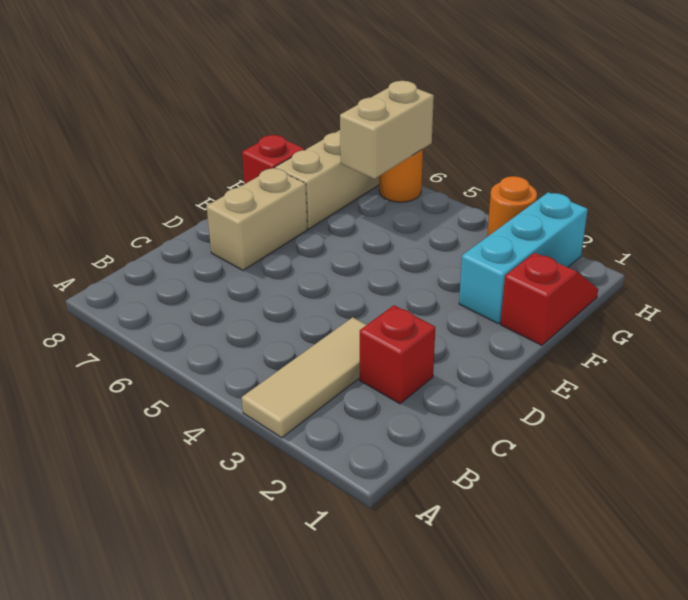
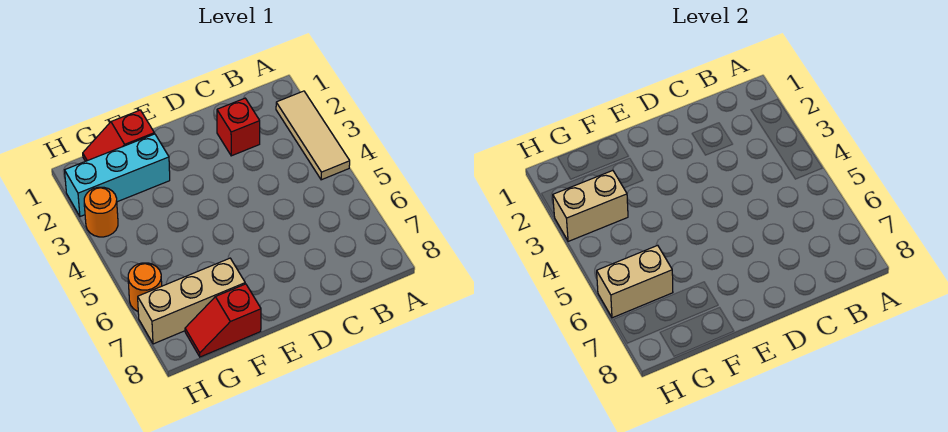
tan tile A3:C3 level 1 -> tan tile A2:A4 level 1
tan brick D7:E7 level 1 -> tan brick G3:H3 level 2

